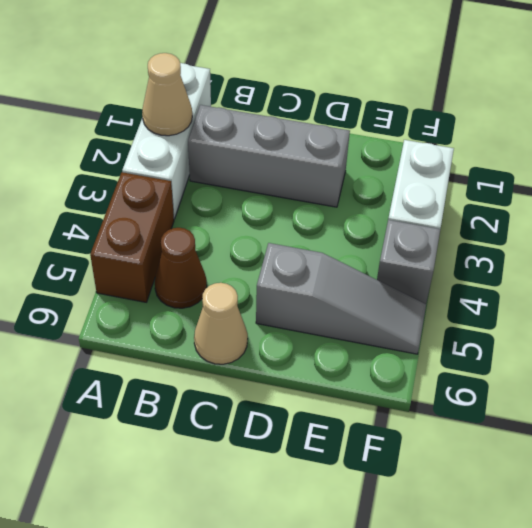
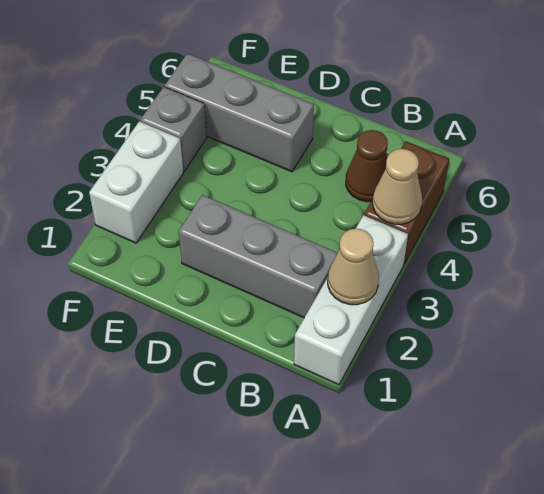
tan cone C6 level 1 -> tan cone A4 level 2
grey slope D5:F5 level 1 top D -> grey brick D5:F5 level 1

